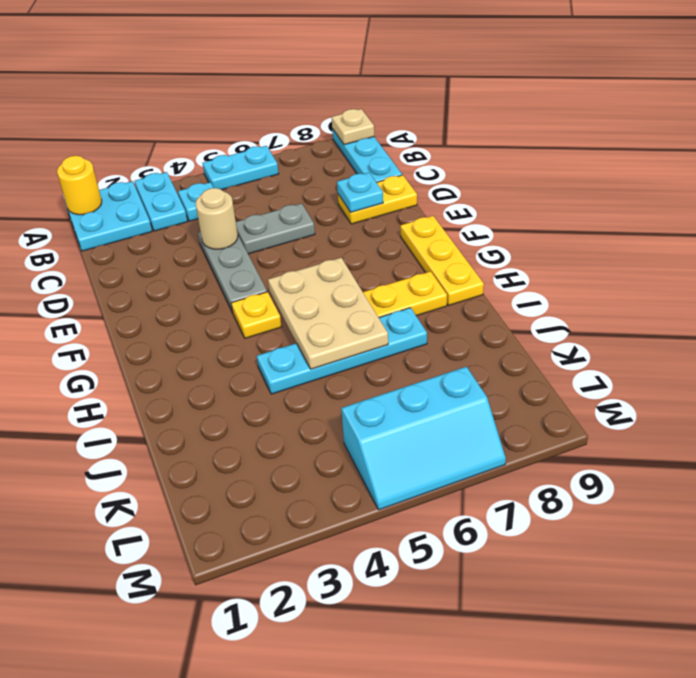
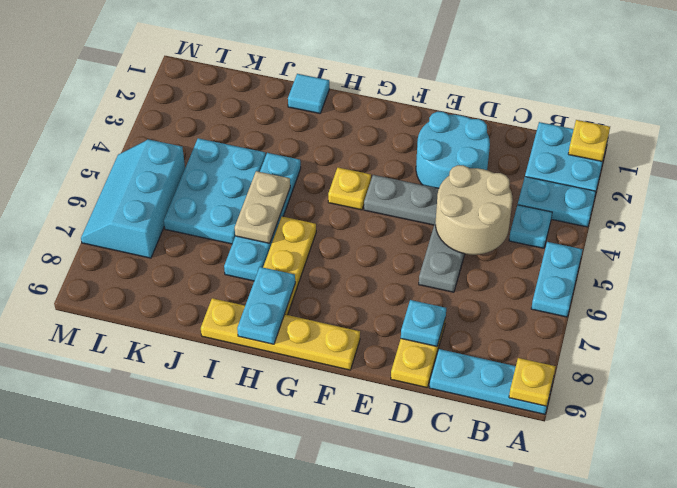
yellow round brick A1 level 2 -> yellow plate A1 level 2
tan plate A9 level 2 -> yellow plate A9 level 2
none -> cyan round brick D2:E3 level 1
tan round brick D4 level 2 -> tan round brick C4:D5 level 2
yellow plate F9:H9 level 1 -> yellow plate F9:I9 level 1
tan plate G5:I6 level 2 -> tan plate I5:I6 level 2
none -> cyan plate H8:H9 level 2
none -> cyan tile I1 level 1
none -> cyan plate J4:K6 level 1

